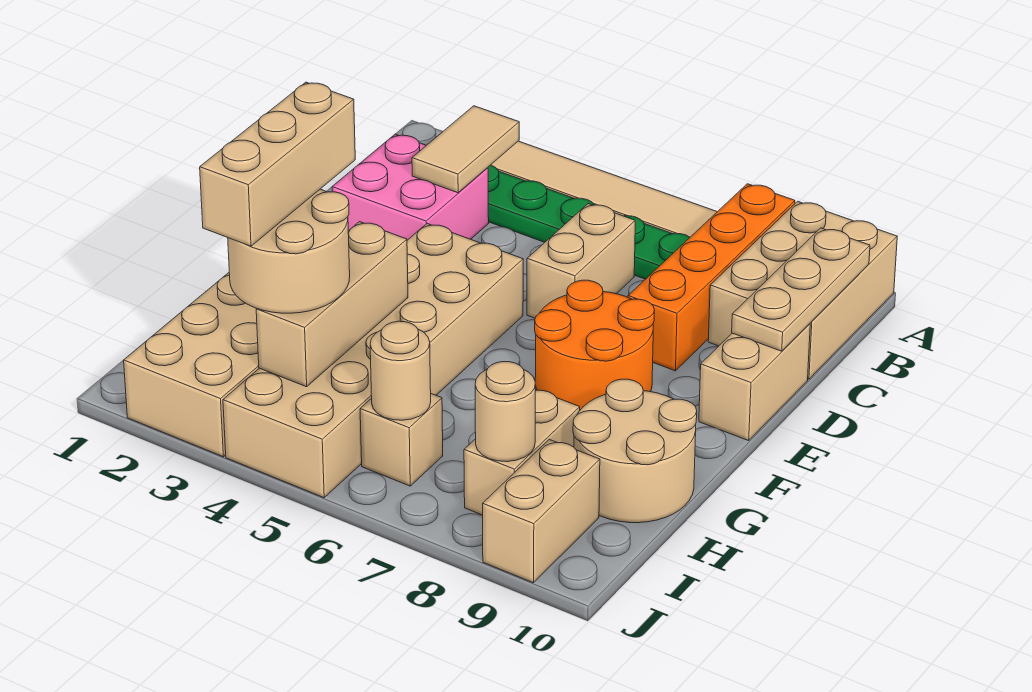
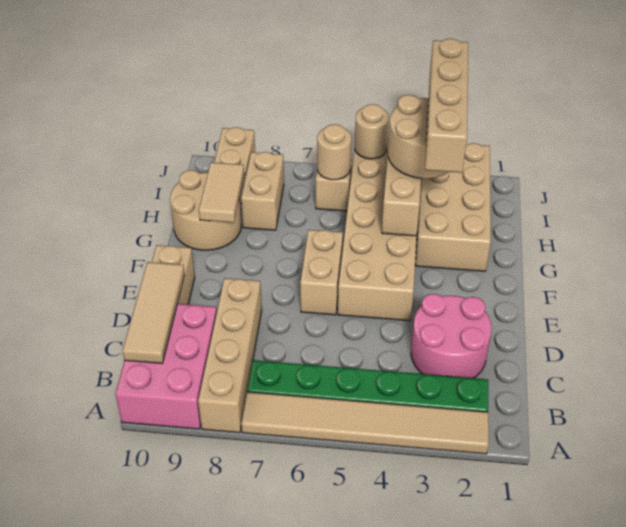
orange brick A8:D8 level 1 -> tan brick A8:D8 level 1
tan brick A9:C10 level 1 -> pink brick A9:C10 level 1
tan tile B3:C3 level 2 -> tan tile G9:H9 level 2
tan plate B10:D10 level 2 -> tan tile B10:D10 level 2
pink brick C2:D3 level 1 -> pink round brick C2:D3 level 1
tan brick C6:D6 level 1 -> tan brick E6:F6 level 1
orange round brick E7:F8 level 1 -> none
tan brick G3:I3 level 4 -> tan brick G3:J3 level 4
tan round brick I8 level 2 -> tan round brick J5 level 2

